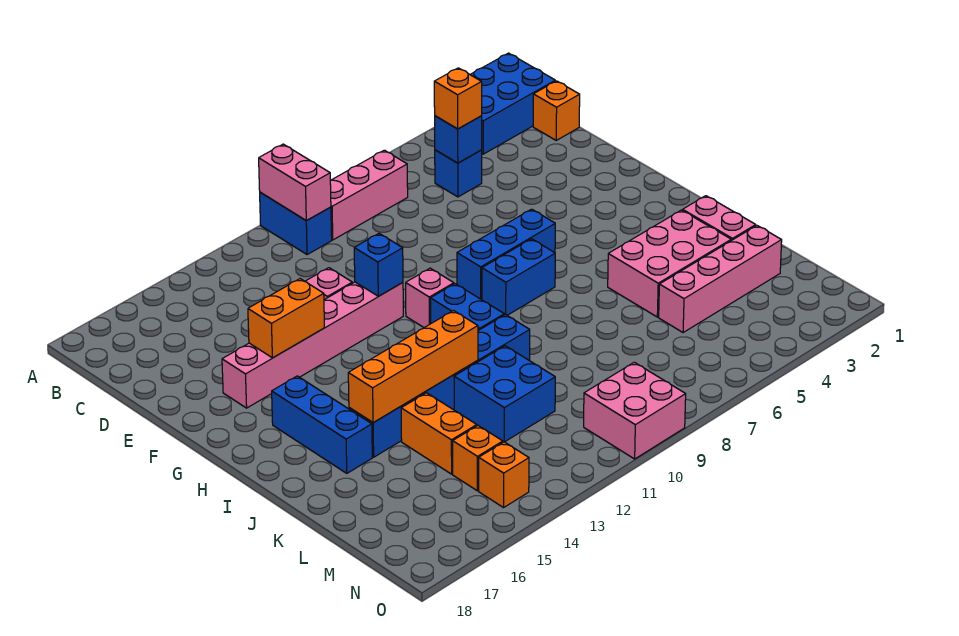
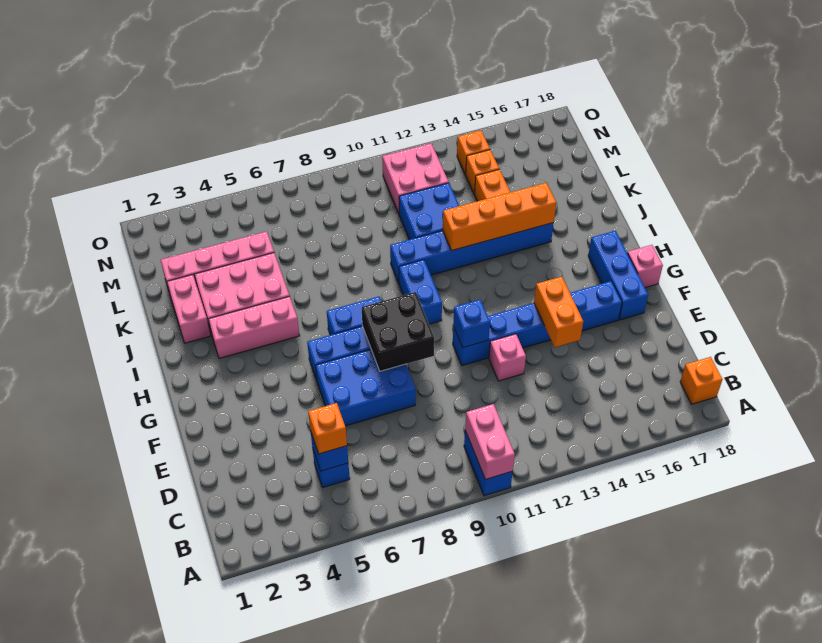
blue brick A1:B3 level 1 -> blue brick E6:F8 level 1
pink brick B7:B9 level 1 -> pink brick I3:I5 level 1
orange brick C1 level 1 -> orange brick B18 level 1
none -> black brick F8:G9 level 2
pink brick F11:F16 level 1 -> blue brick F11:F16 level 1
orange brick F14:F15 level 2 -> orange brick E14:F14 level 2
pink brick G10 level 1 -> pink brick G18 level 1
blue brick H16:J16 level 1 -> blue brick F17:H17 level 1
pink brick N9:O10 level 1 -> pink brick M11:N12 level 1

